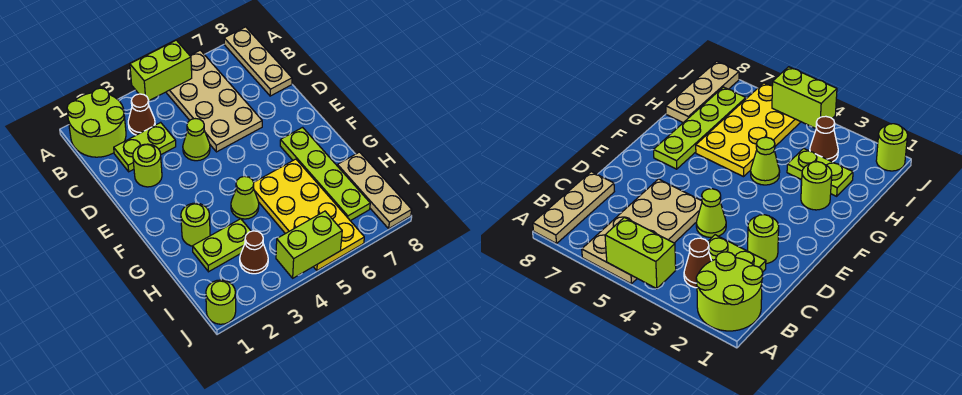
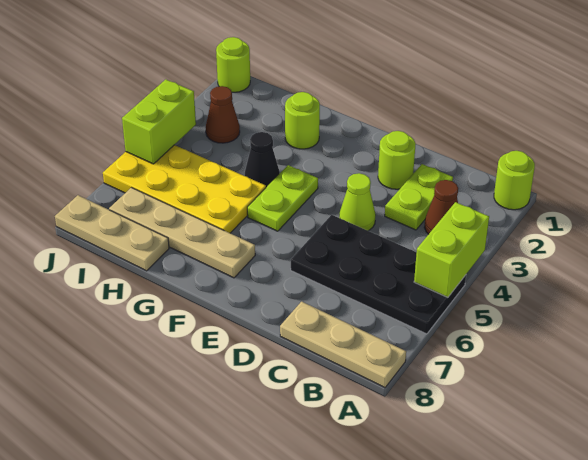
lime round brick A1:B2 level 1 -> lime round brick A1 level 1
tan plate A5:D6 level 1 -> black plate A5:D6 level 1
lime plate F7:I7 level 1 -> tan plate F7:I7 level 1
lime cone G4 level 1 -> black cone G4 level 1
lime plate H2:H3 level 1 -> lime plate F4:F5 level 1

